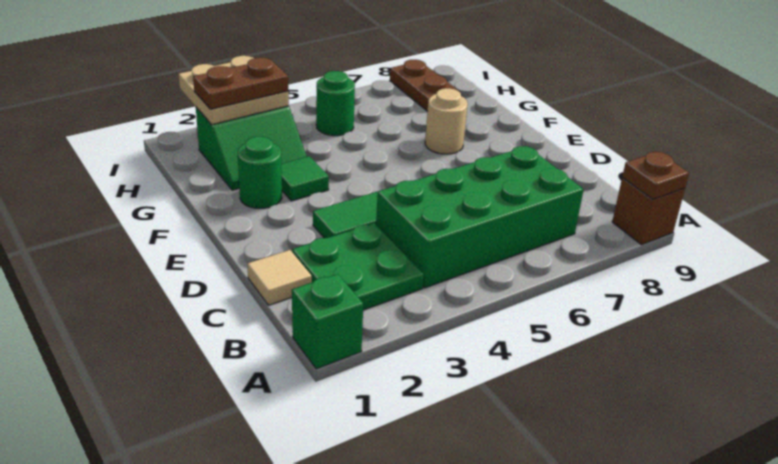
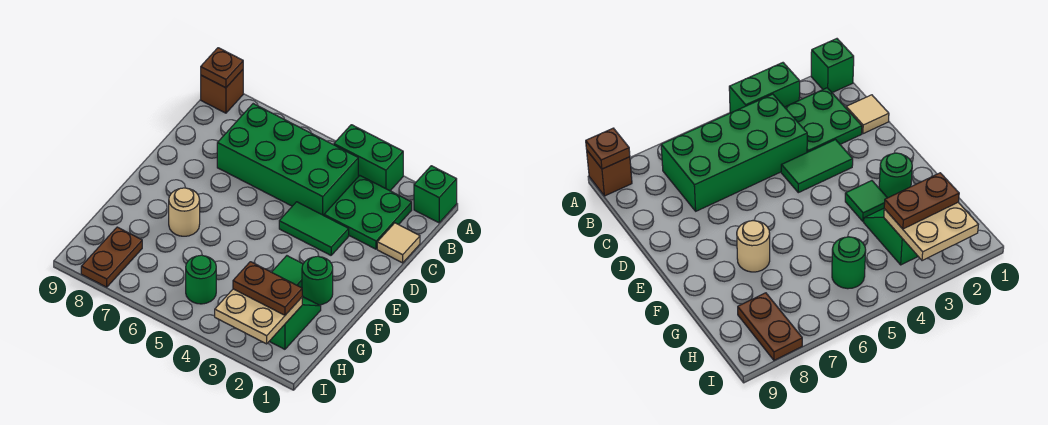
none -> green brick A3:A4 level 1

